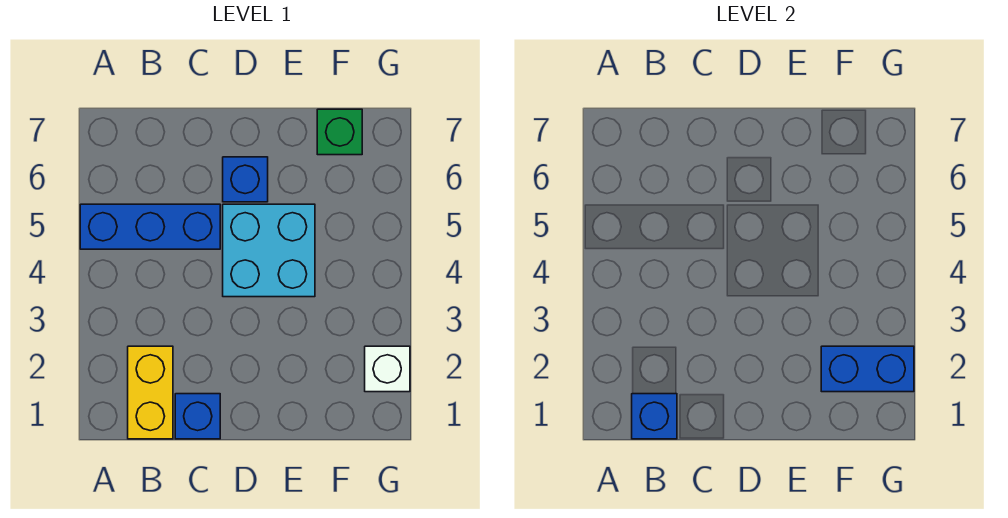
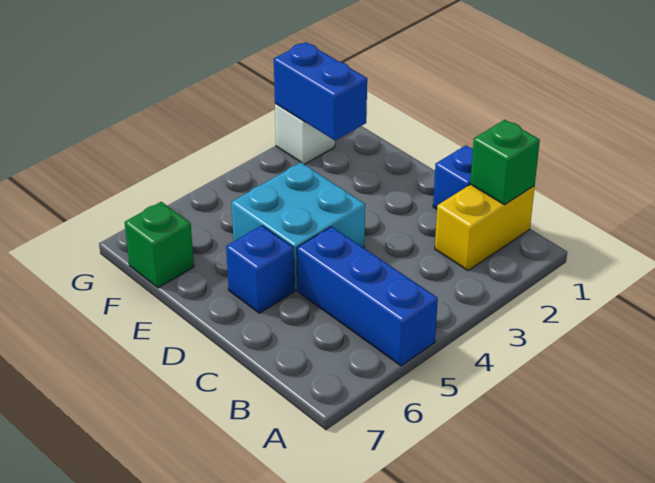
blue brick B1 level 2 -> green brick B1 level 2

